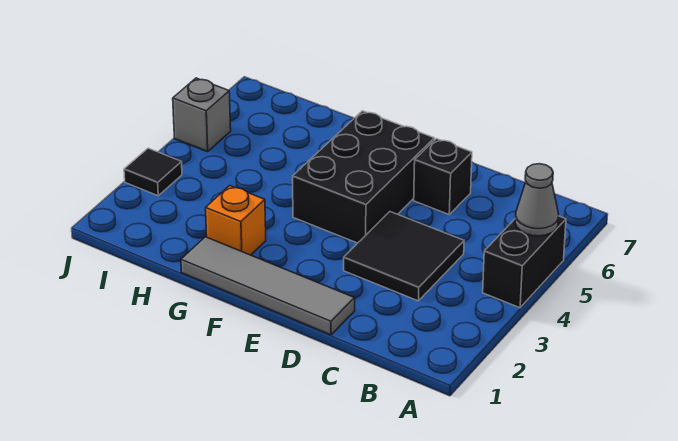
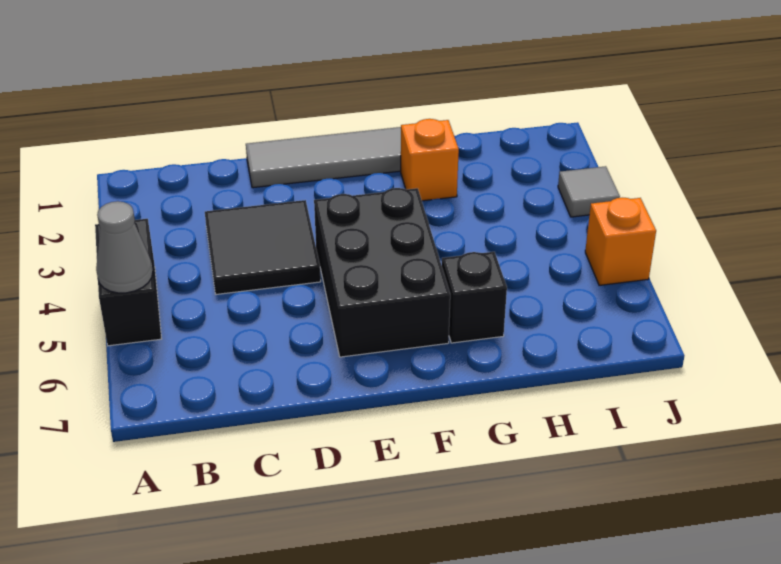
black brick D6 level 1 -> black brick G6 level 1
black tile J3 level 1 -> grey tile J3 level 1
grey brick J5 level 1 -> orange brick J5 level 1

